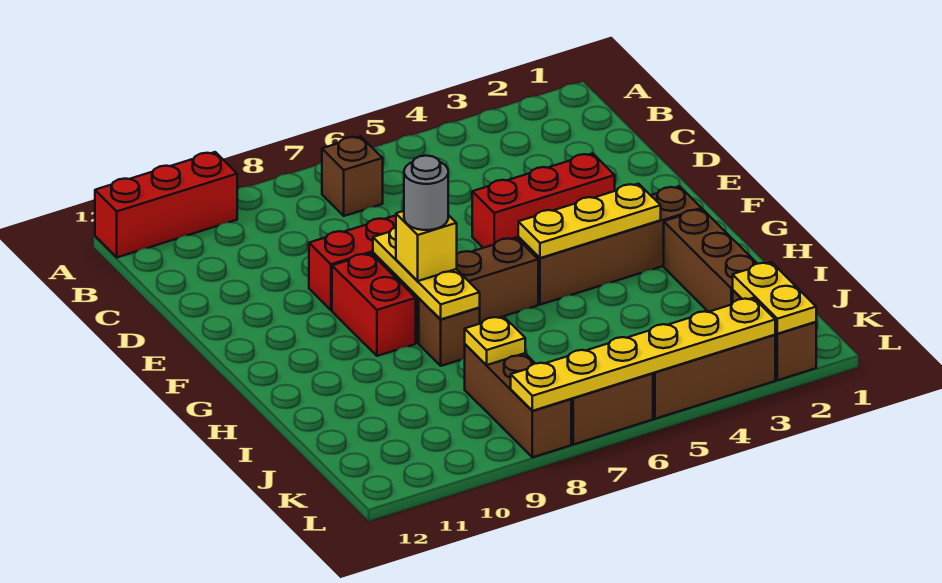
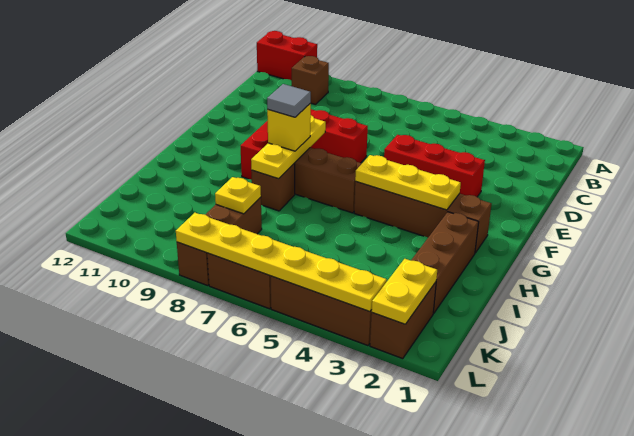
red brick A10:A12 level 1 -> red brick A11:A12 level 1
brown brick B7 level 1 -> brown brick B10 level 1
grey round brick G8 level 4 -> grey tile G8 level 4

